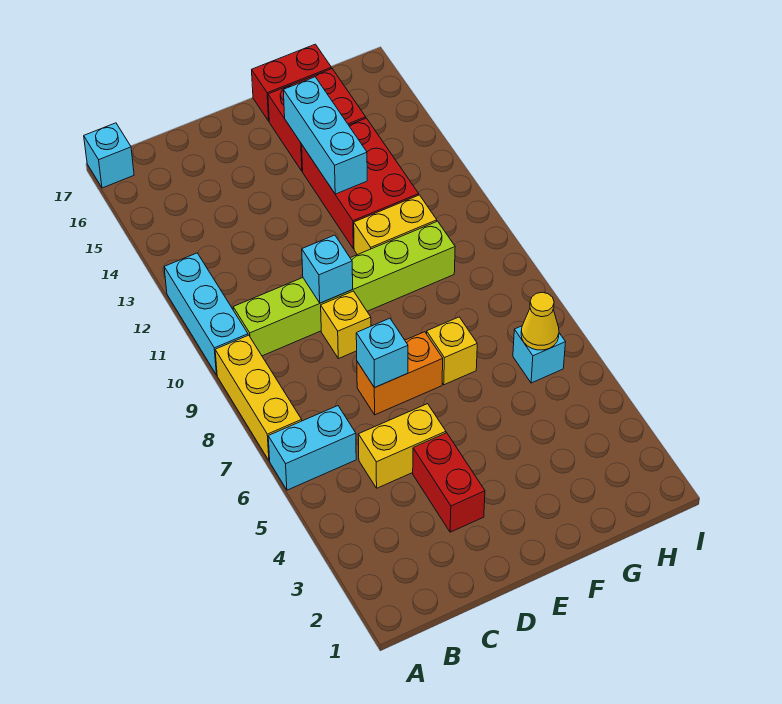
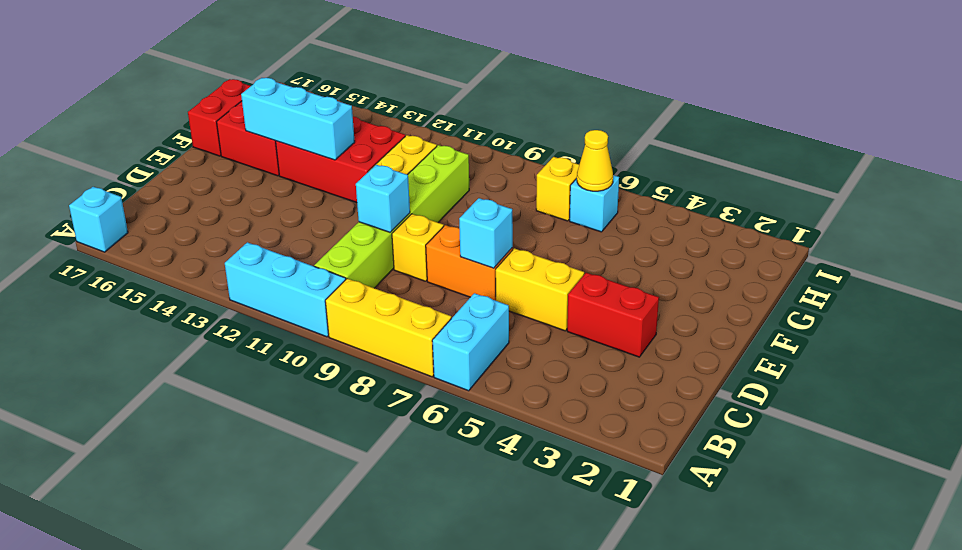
yellow brick C5:D5 level 1 -> yellow brick D5:D6 level 1
orange brick D7:E7 level 1 -> orange brick D7:D8 level 1
yellow brick F7 level 1 -> yellow brick H7 level 1

